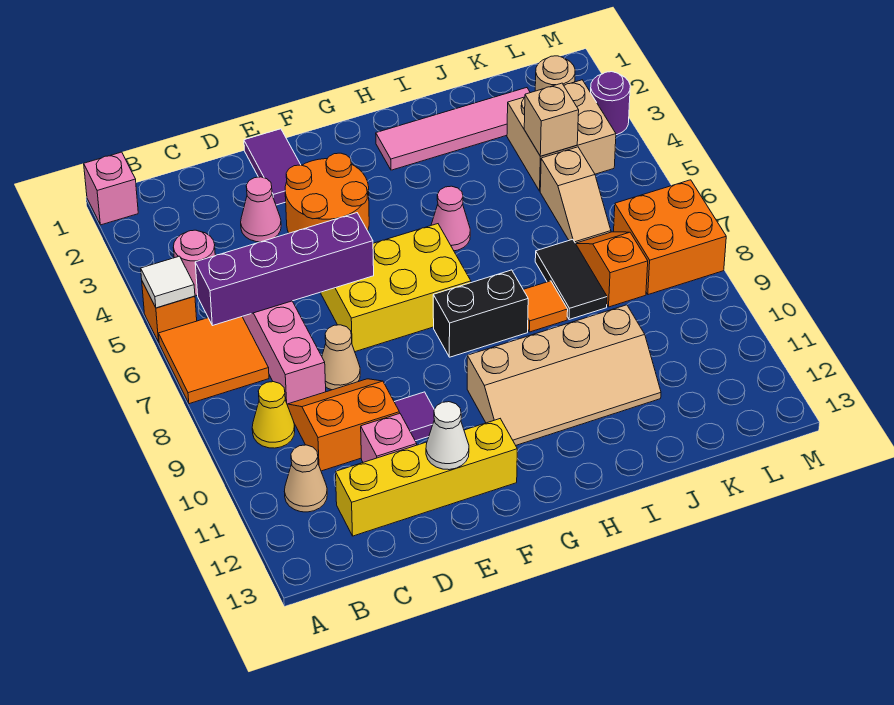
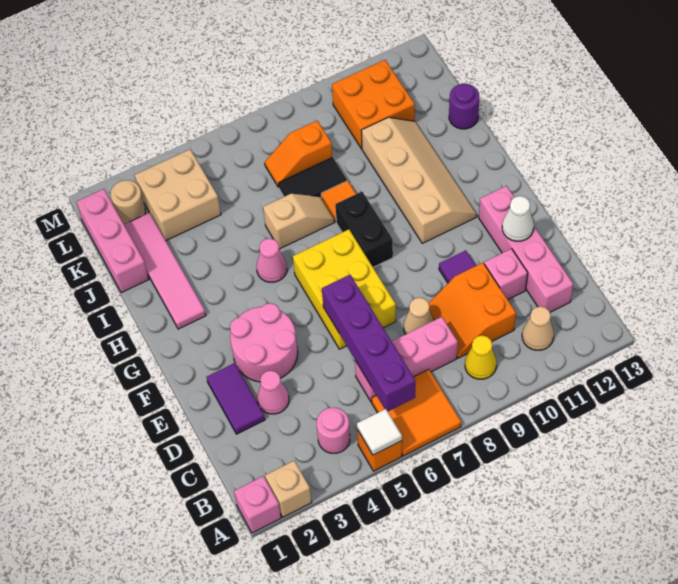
yellow brick C12:F12 level 1 -> pink brick C12:F12 level 1
purple tile E1:E2 level 1 -> purple tile D2:E2 level 1
orange round brick E3:F4 level 1 -> pink round brick E3:F4 level 1
none -> pink brick J1:L1 level 1
tan brick K4 level 2 -> tan brick A2 level 1
tan slope K5:K6 level 1 top 5 -> tan slope I6:I7 level 1 top 6
orange brick L7:M8 level 1 -> orange brick K10:L11 level 1
purple round brick M3 level 1 -> purple round brick J13 level 1

